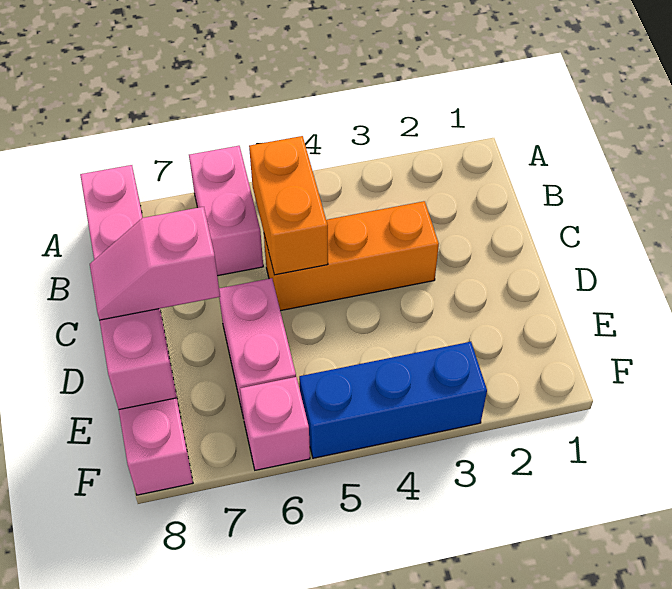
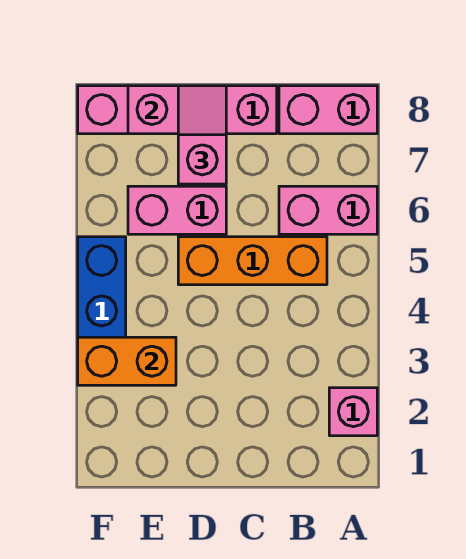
orange brick B5:C5 level 2 -> orange brick E3:F3 level 2
orange brick C3:C5 level 1 -> orange brick B5:D5 level 1
pink brick F6 level 1 -> pink brick A2 level 1

